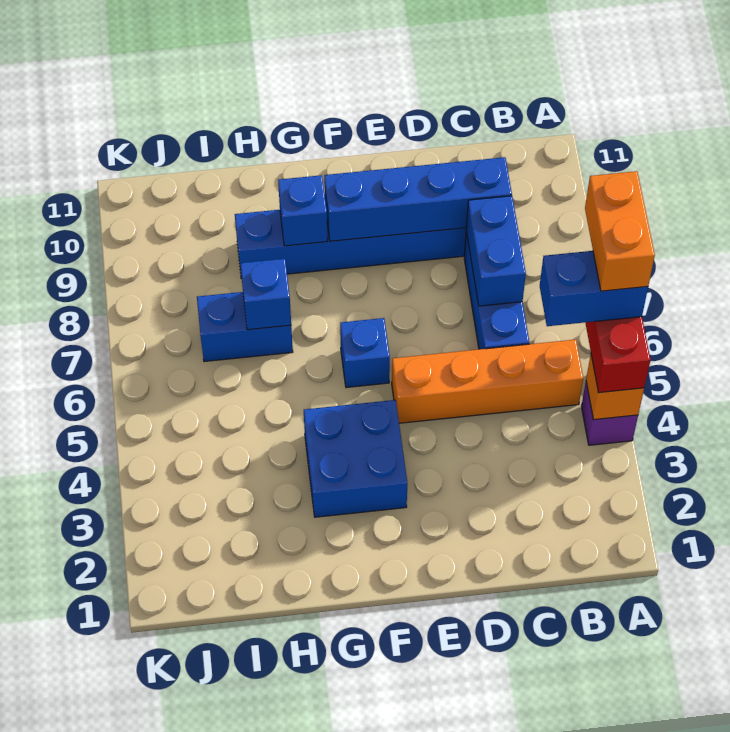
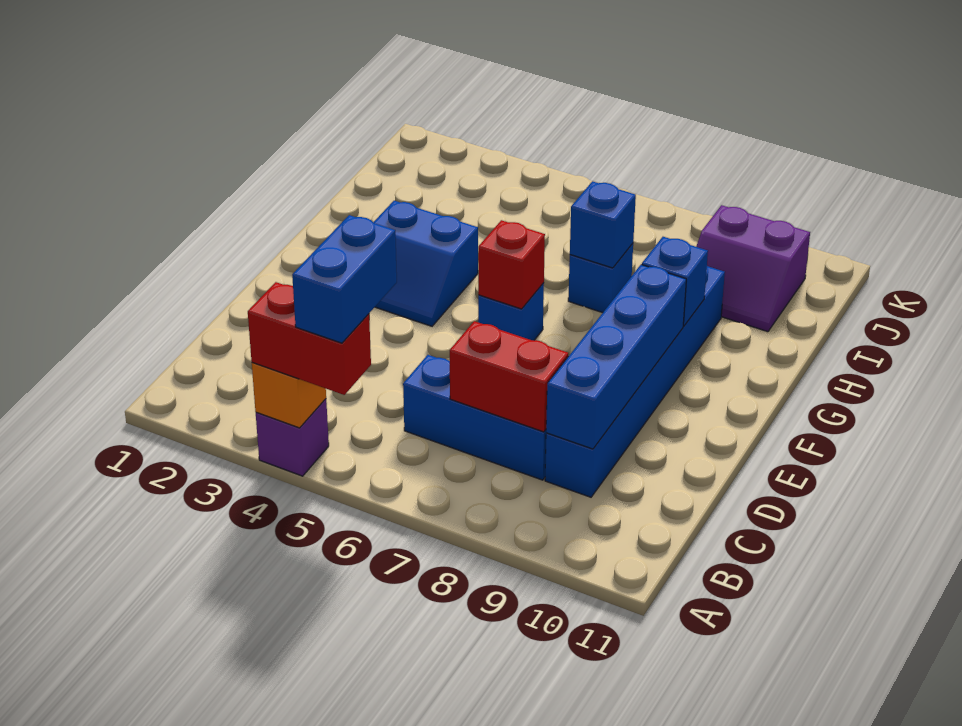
orange brick A5:A6 level 5 -> none
orange brick B5:E5 level 1 -> none
blue brick C7:C8 level 2 -> red brick C7:C8 level 2
blue brick F3:G4 level 1 -> blue slope F3:G4 level 1 top G
none -> red brick F6 level 2
blue brick H7:I7 level 1 -> blue brick H7 level 1
none -> purple slope I9:J10 level 1 top J

